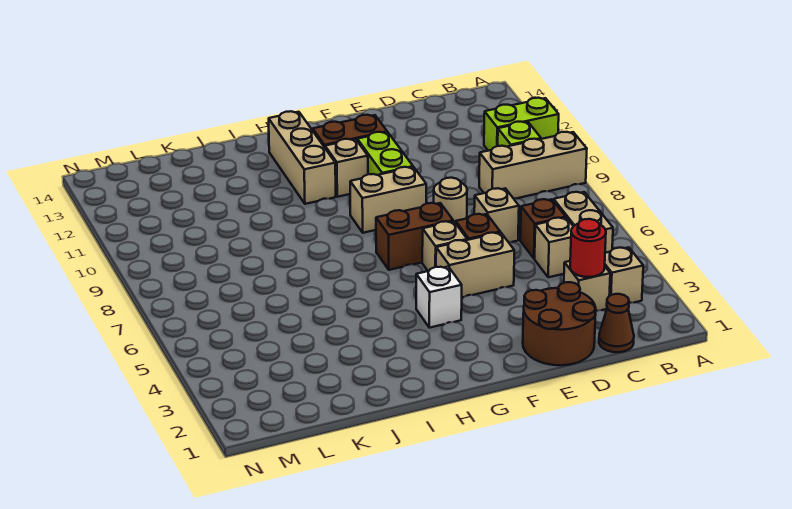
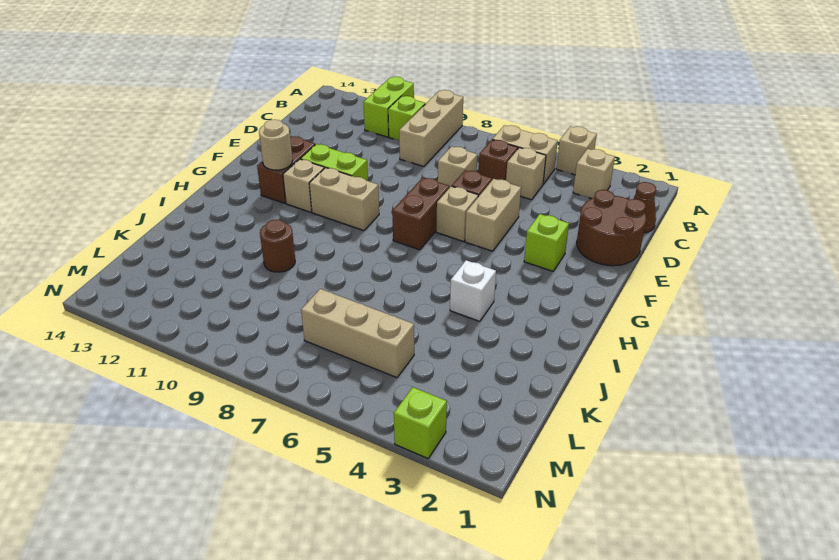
tan brick C3 level 1 -> tan brick A4 level 1
red round brick C3 level 2 -> none
tan round brick E8 level 1 -> tan round brick G12 level 2
none -> lime brick F3 level 1
tan brick F9:G9 level 1 -> tan brick G9:G10 level 1
white brick G4 level 1 -> white brick I4 level 1
tan brick H11:H13 level 1 -> tan brick L5:L7 level 1
none -> brown round brick J10 level 1
none -> lime brick N3 level 1

